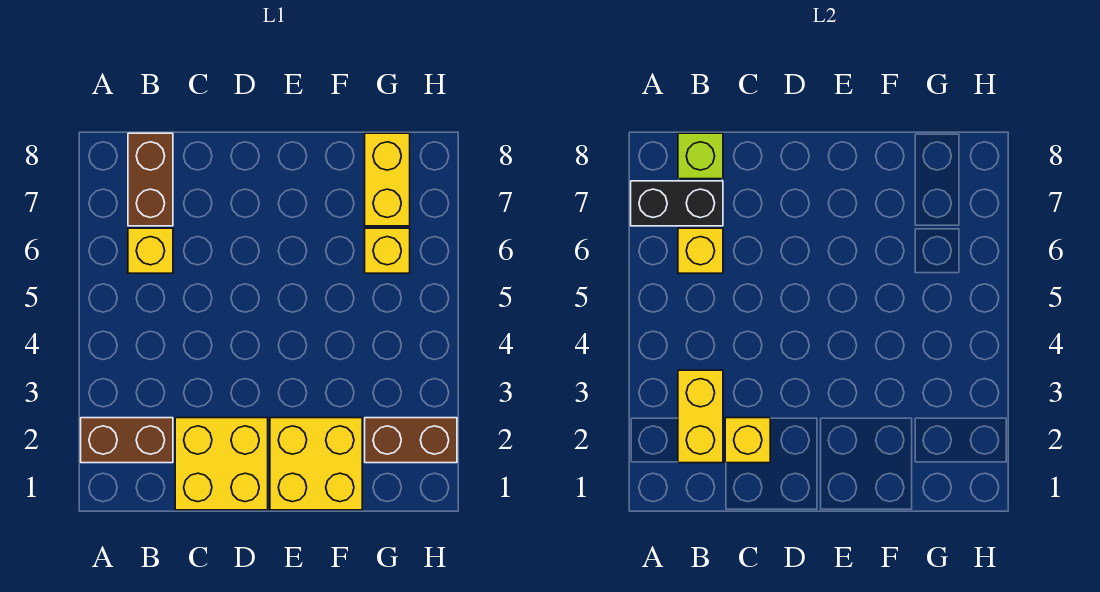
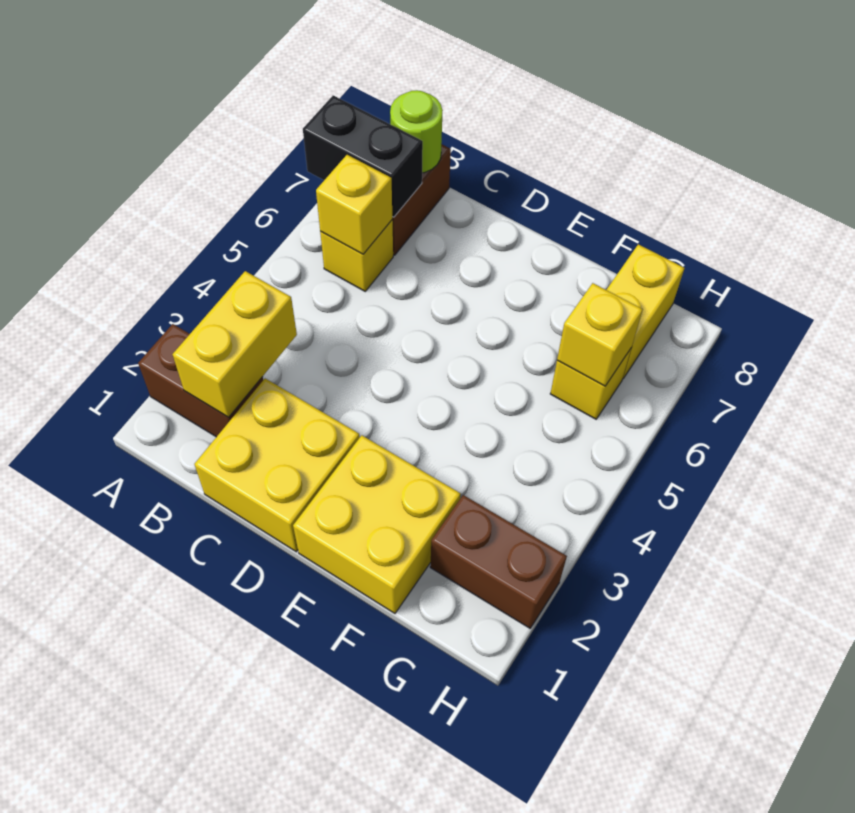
lime brick B8 level 2 -> lime round brick B8 level 2
yellow brick C2 level 2 -> yellow brick G6 level 2

